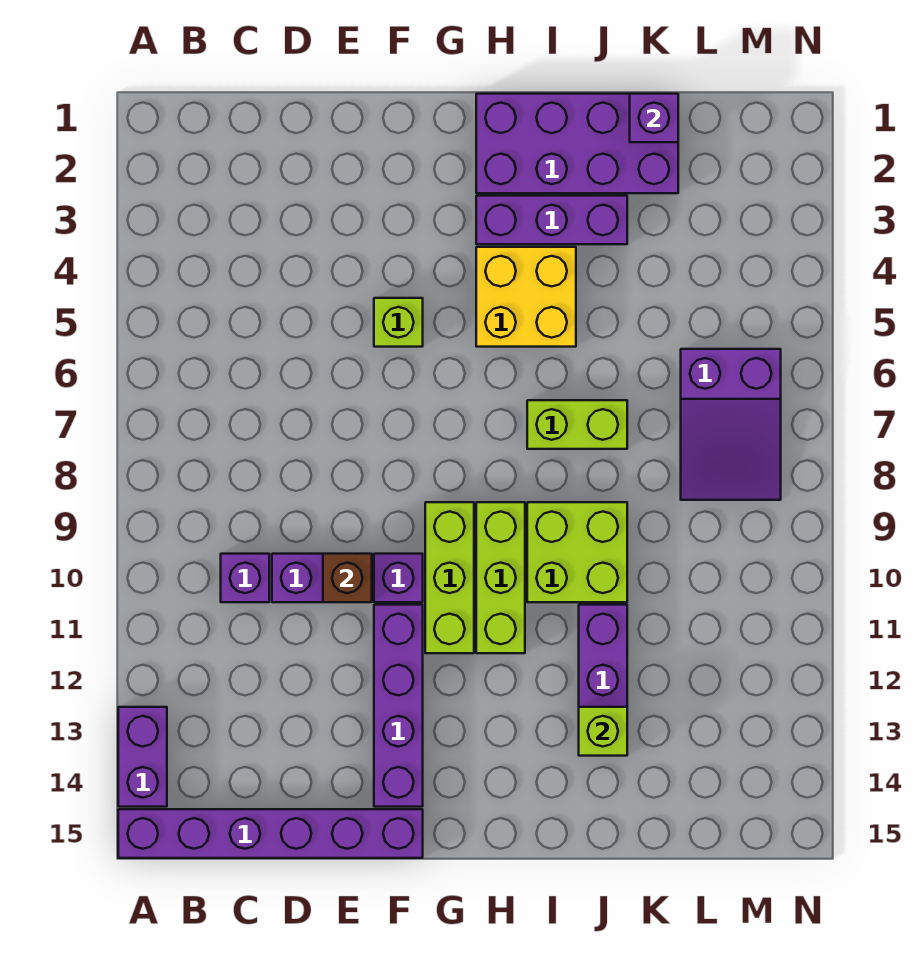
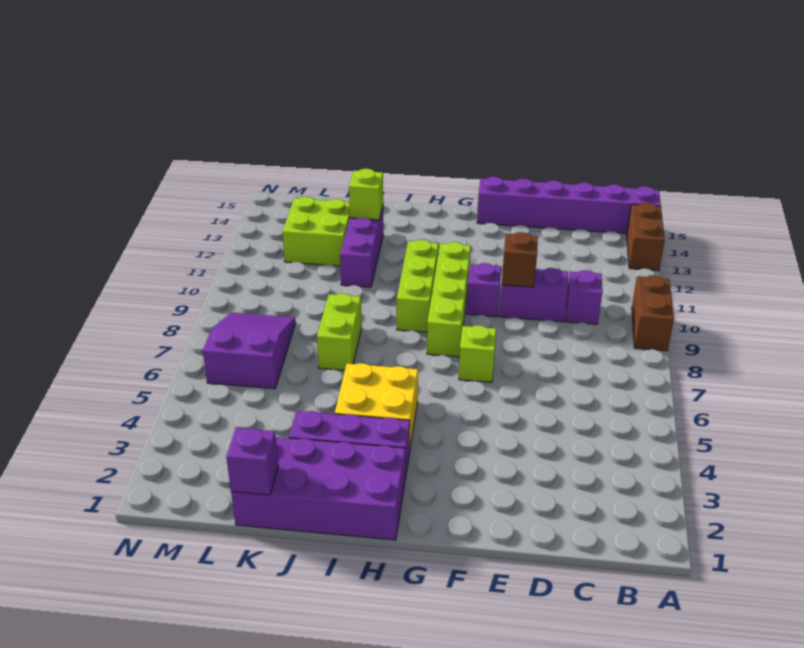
none -> brown brick A9:A10 level 1
purple brick A13:A14 level 1 -> brown brick A13:A14 level 1
lime brick F5 level 1 -> lime brick F7 level 1
purple brick F11:F14 level 1 -> none
lime brick G9:G11 level 1 -> lime brick G8:G11 level 1
lime brick I7:J7 level 1 -> lime brick J7:J8 level 1
lime brick I9:J10 level 1 -> lime brick K12:L13 level 1

